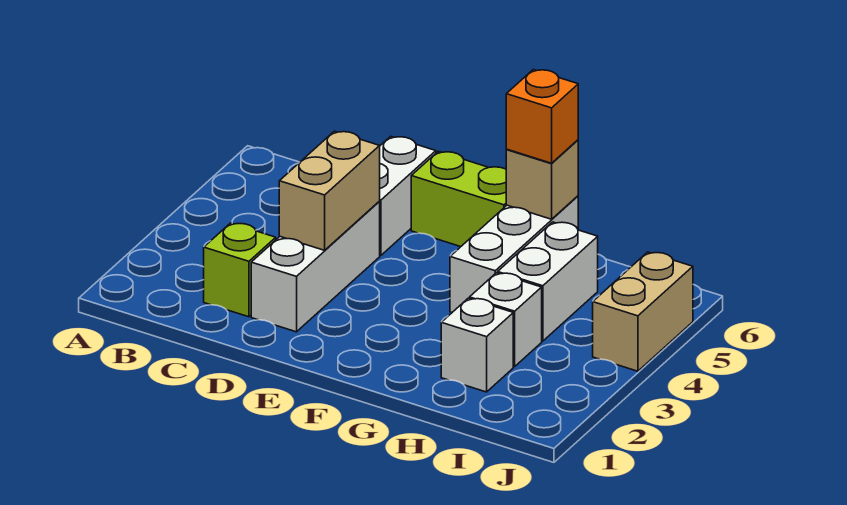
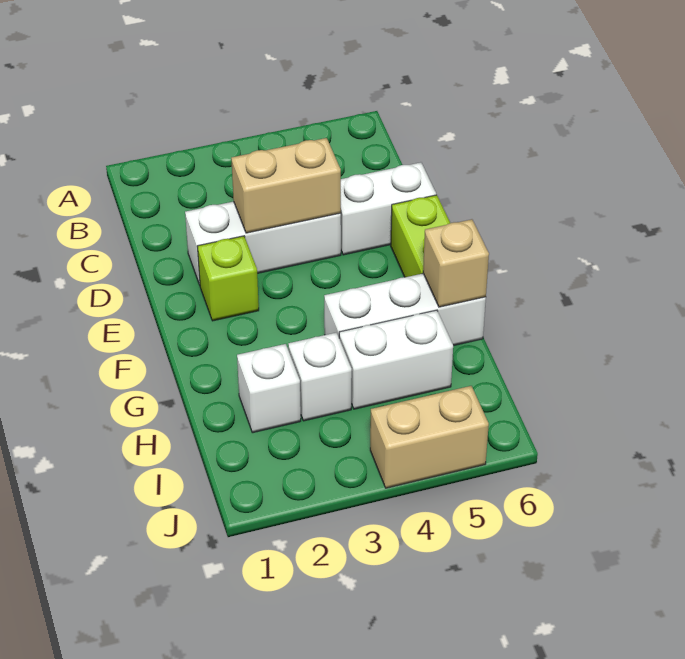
lime brick C2 level 1 -> lime brick E2 level 1
orange brick G6 level 3 -> none

